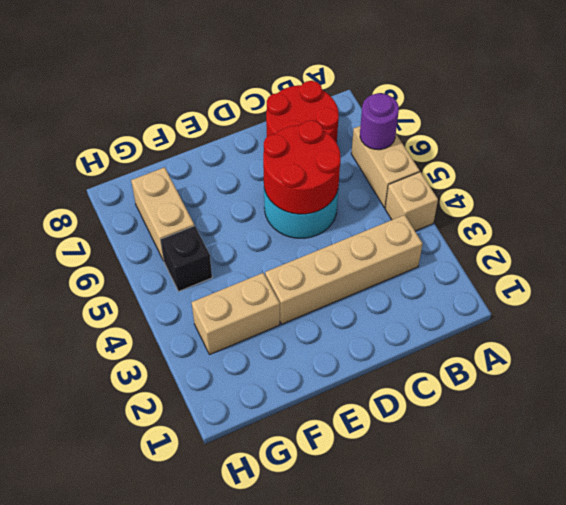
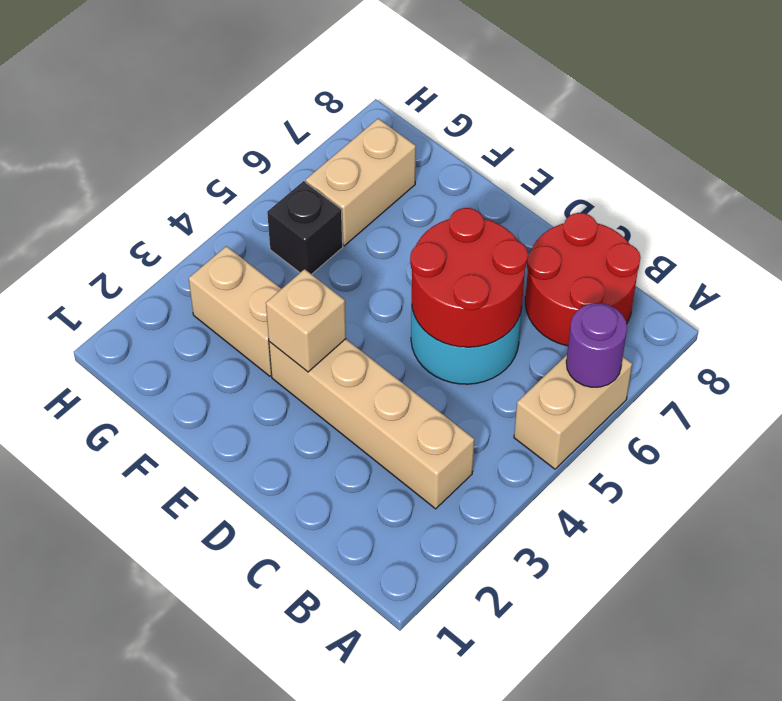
tan brick A4 level 1 -> tan brick E3 level 2

